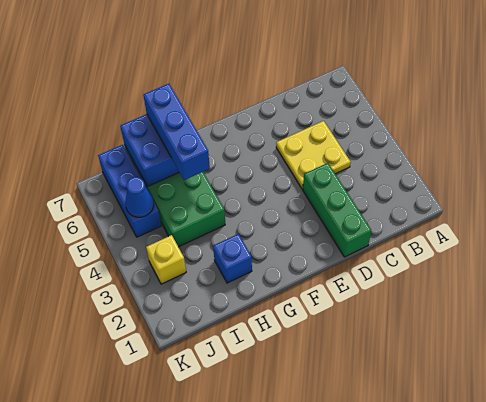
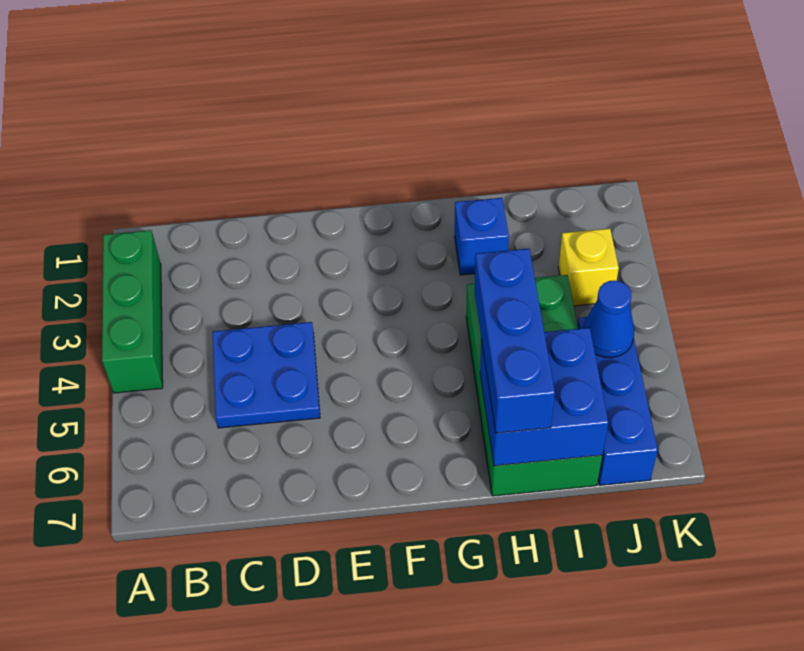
yellow plate C4:D5 level 1 -> blue plate C4:D5 level 1
green brick D1:D3 level 1 -> green brick A2:A4 level 1

